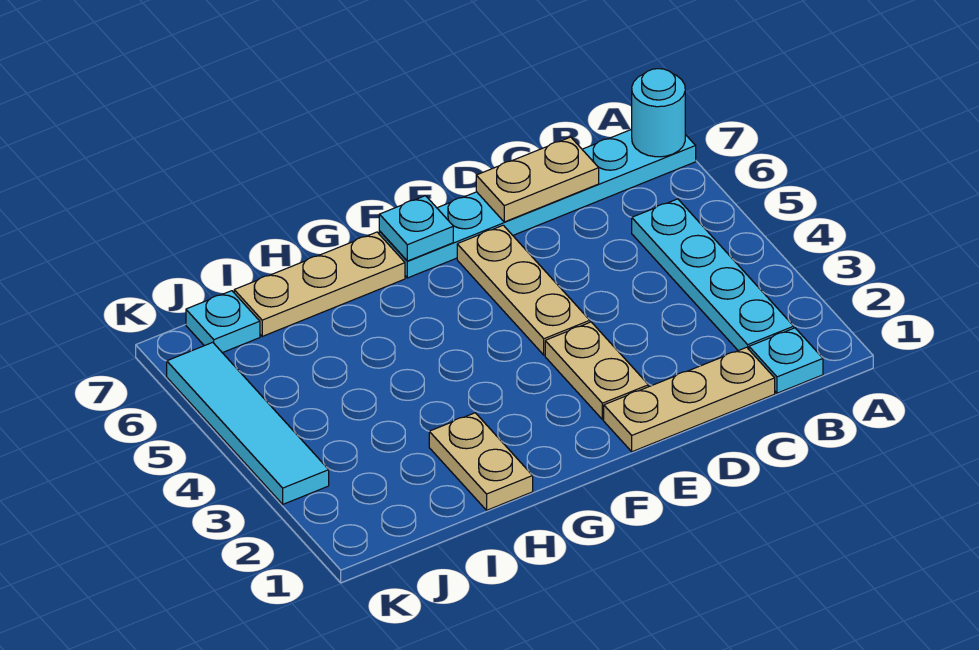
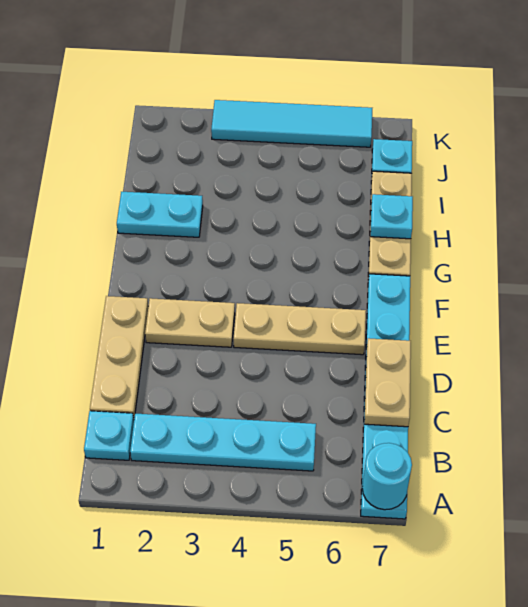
cyan plate F7 level 2 -> cyan plate H7 level 2
tan plate H1:H2 level 1 -> cyan plate H1:H2 level 1

